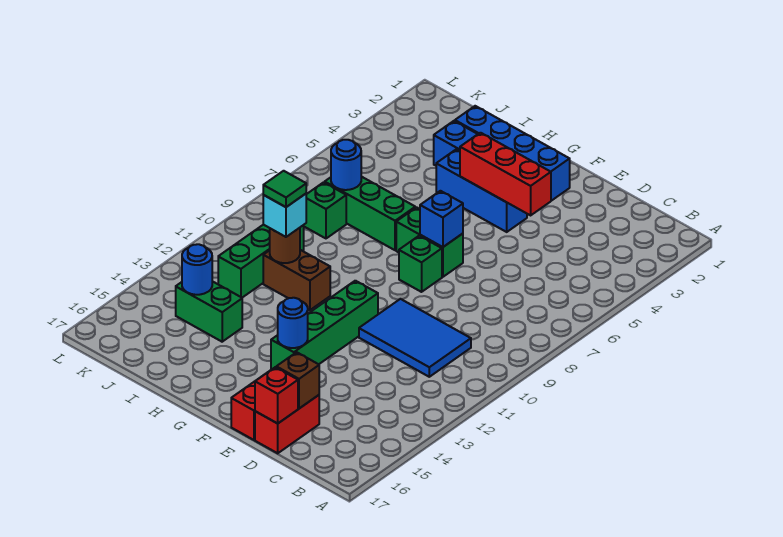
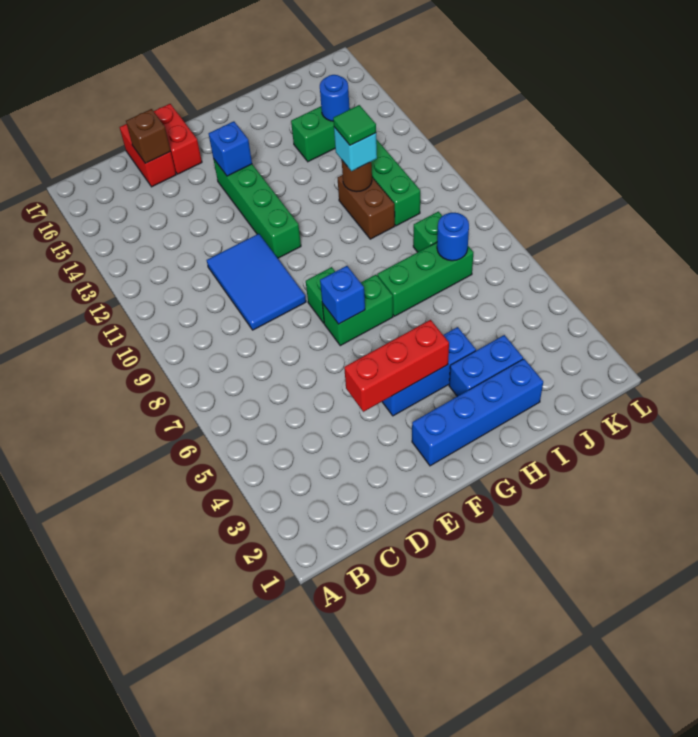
blue tile C10:E11 level 1 -> blue tile D9:E11 level 1
red brick D17 level 2 -> none
blue round brick F14 level 2 -> blue brick F14 level 2
brown brick H11:I11 level 1 -> brown brick I10:I11 level 1

